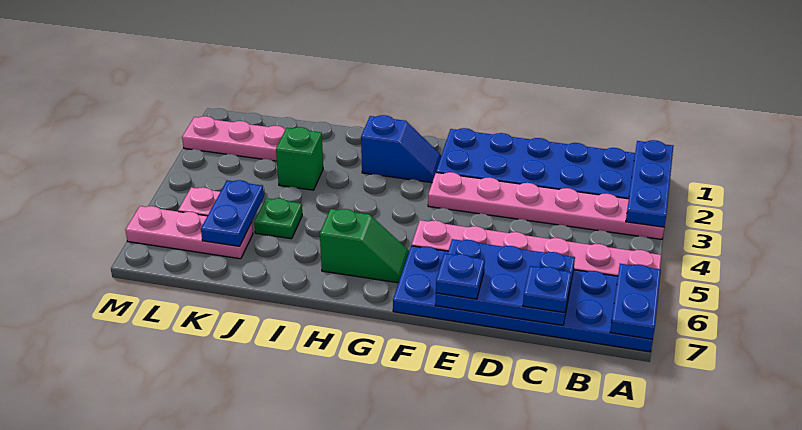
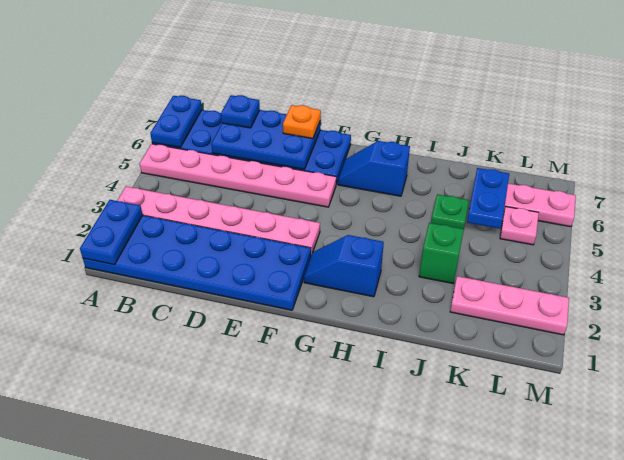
blue plate A1:A3 level 2 -> blue plate A1:A2 level 2
blue plate E7 level 3 -> orange plate E7 level 3
green slope G6:H6 level 1 top H -> blue slope G6:H6 level 1 top H

